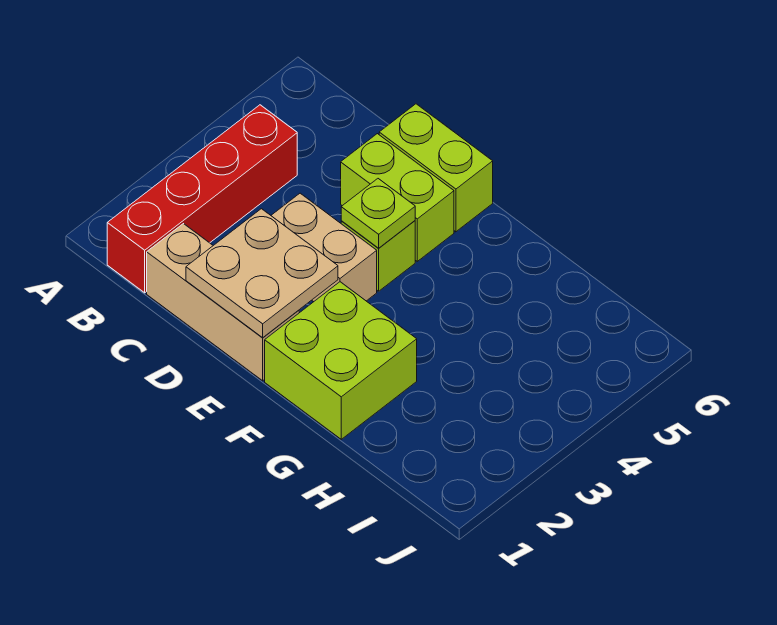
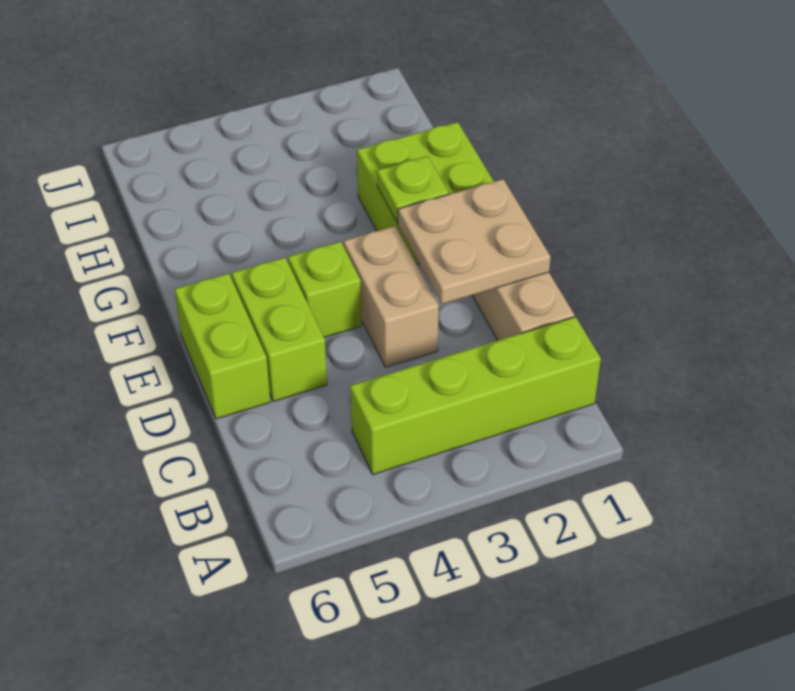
red brick B1:B4 level 1 -> lime brick B1:B4 level 1
lime plate E4 level 2 -> lime plate F2 level 2

